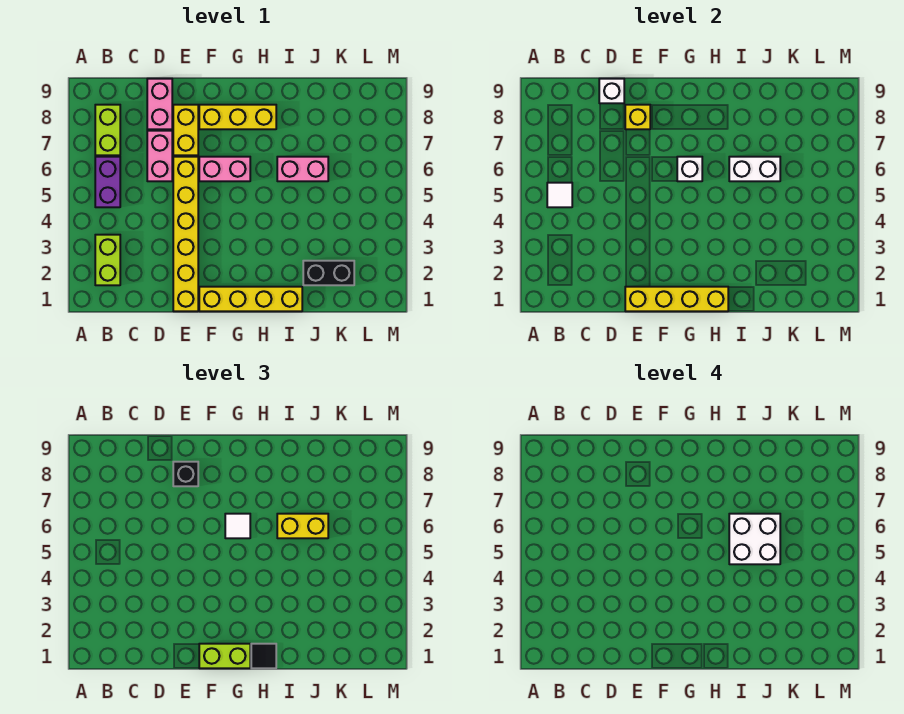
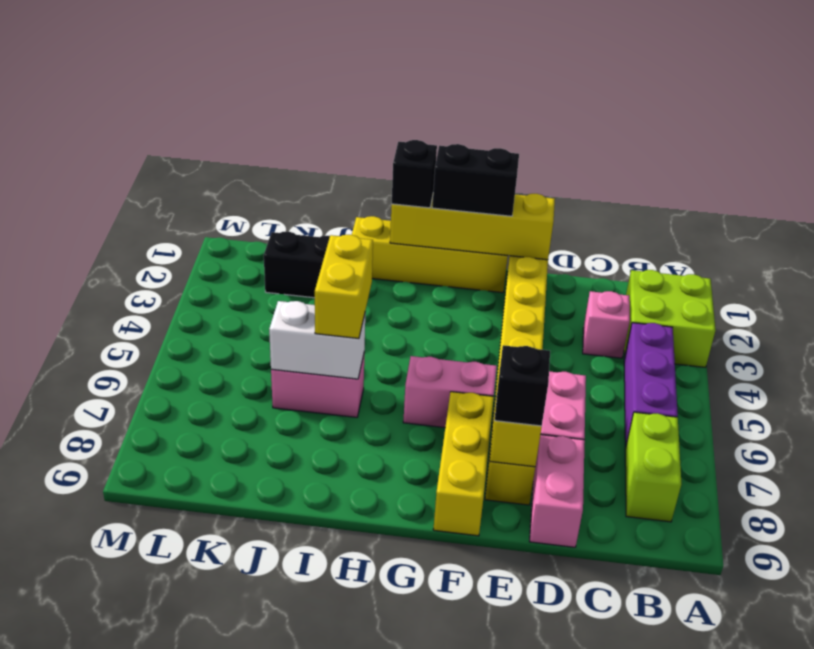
lime brick B2:B3 level 1 -> lime brick A2:B3 level 1
purple brick B5:B6 level 1 -> purple brick B4:B6 level 1
white tile B5 level 2 -> none
none -> pink brick C3 level 1
white brick D9 level 2 -> none
lime brick F1:G1 level 3 -> black brick F1:G1 level 3
yellow brick F8:H8 level 1 -> yellow brick F7:F9 level 1
white brick G6 level 2 -> none
white tile G6 level 3 -> none
black tile H1 level 3 -> black brick H1 level 3
white brick I5:J6 level 4 -> none
yellow brick I6:J6 level 3 -> yellow brick I5:I6 level 3

